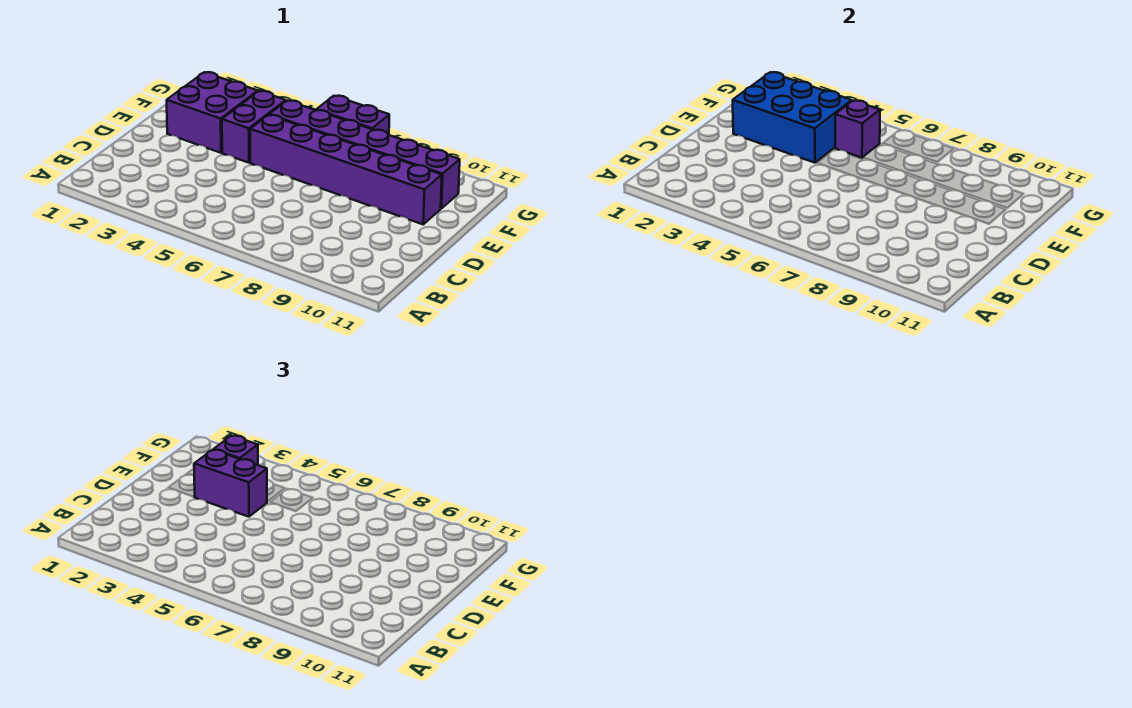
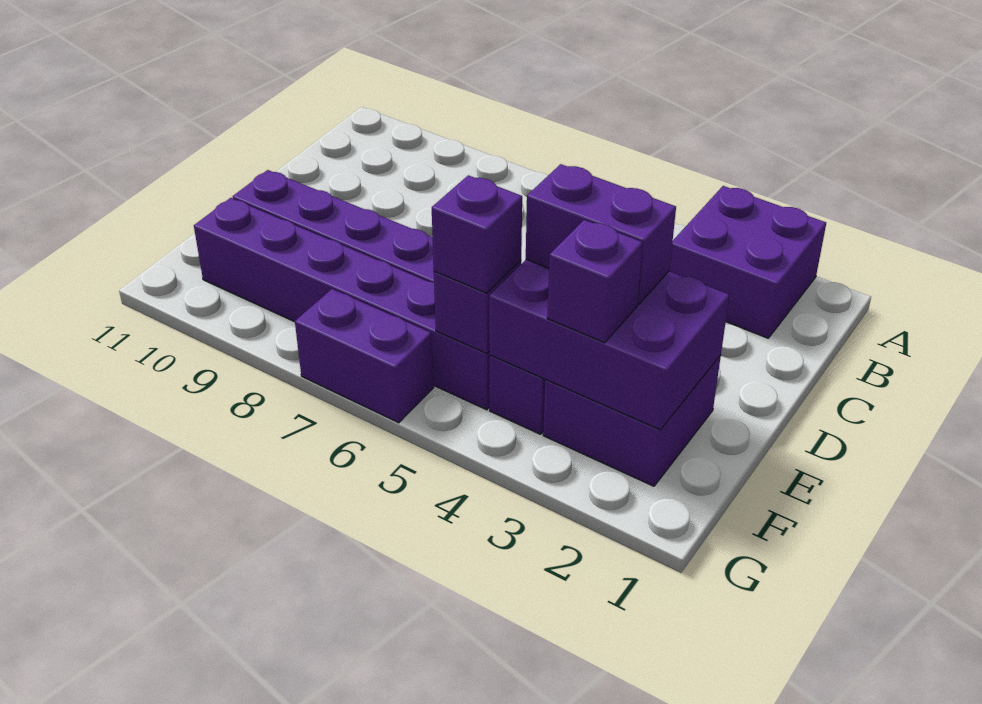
none -> purple brick A2:B3 level 1
blue brick E2:F4 level 2 -> purple brick E2:F4 level 2
none -> purple brick F5 level 3

